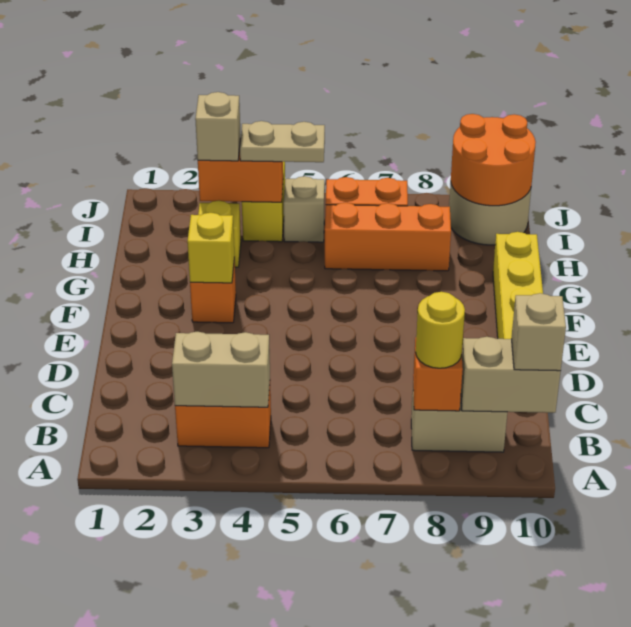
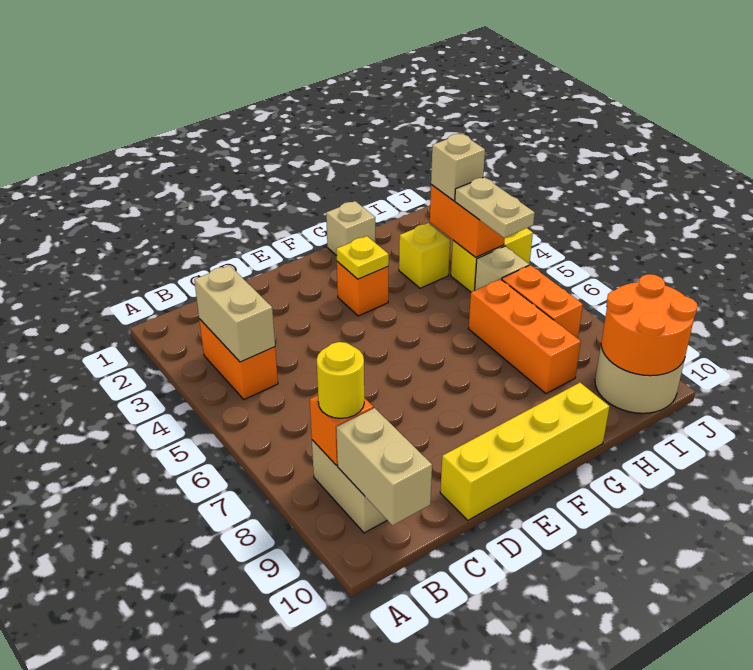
tan brick B10 level 3 -> tan brick G1 level 1
yellow brick F3 level 2 -> yellow plate F3 level 2

